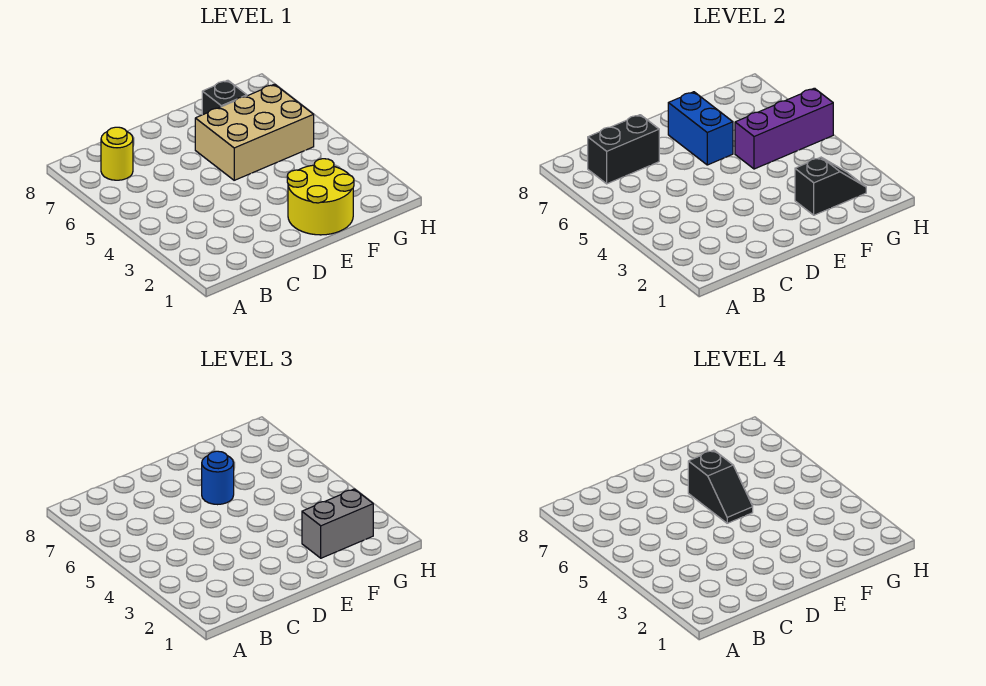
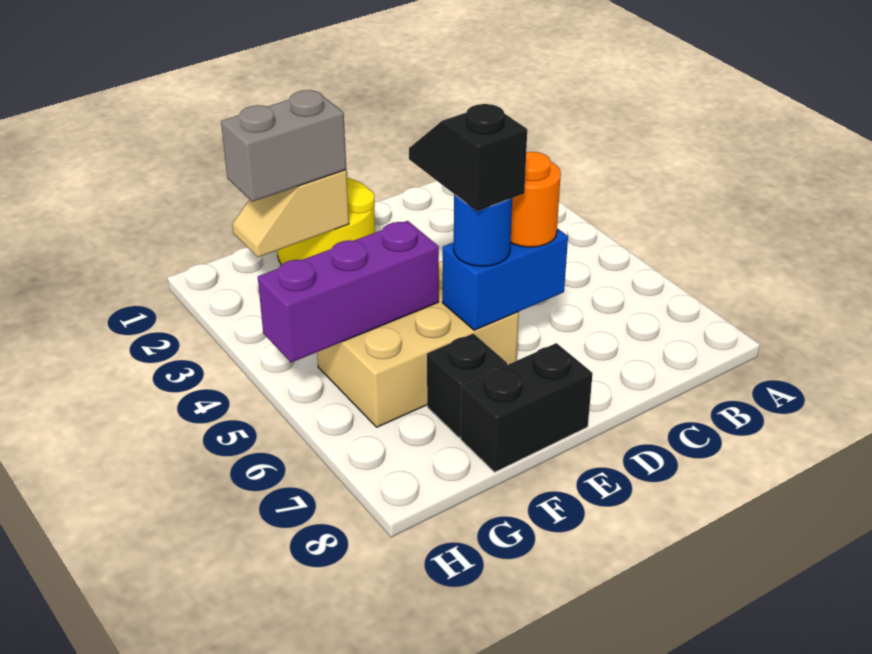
yellow round brick B7 level 1 -> none
black brick B7:C7 level 2 -> black brick E8:F8 level 1
none -> orange round brick D6 level 3
blue brick E6:E7 level 2 -> blue brick D6:E6 level 2
black slope F2:G2 level 2 top F -> tan slope F2:G2 level 2 top F

